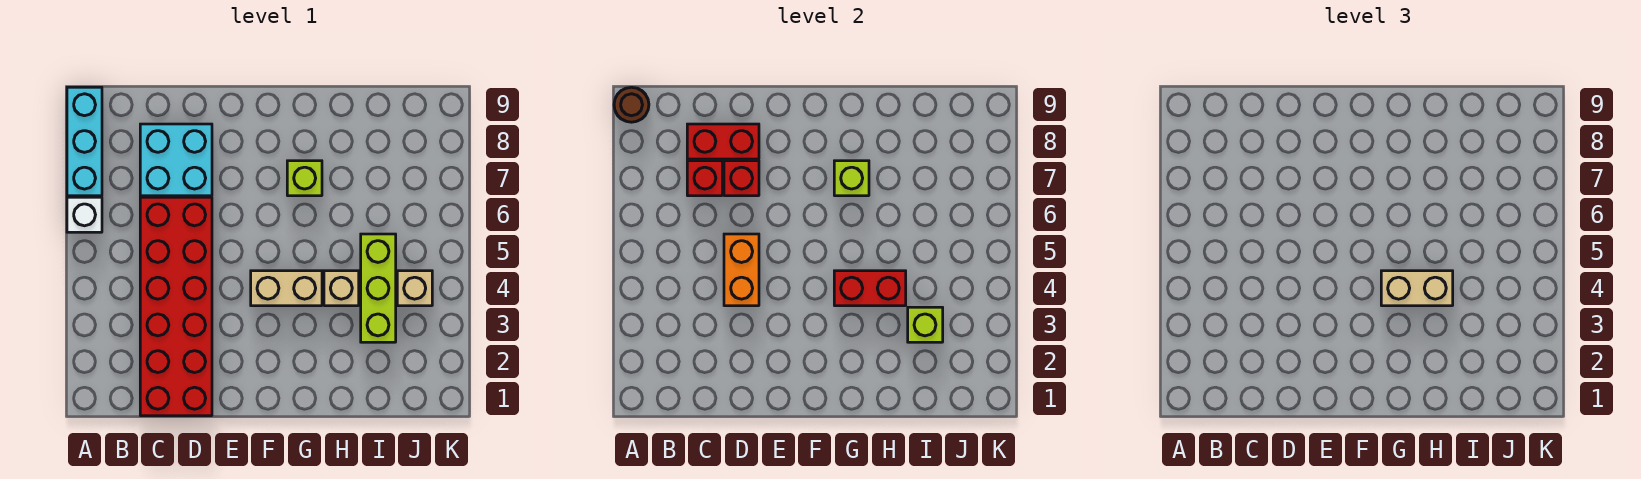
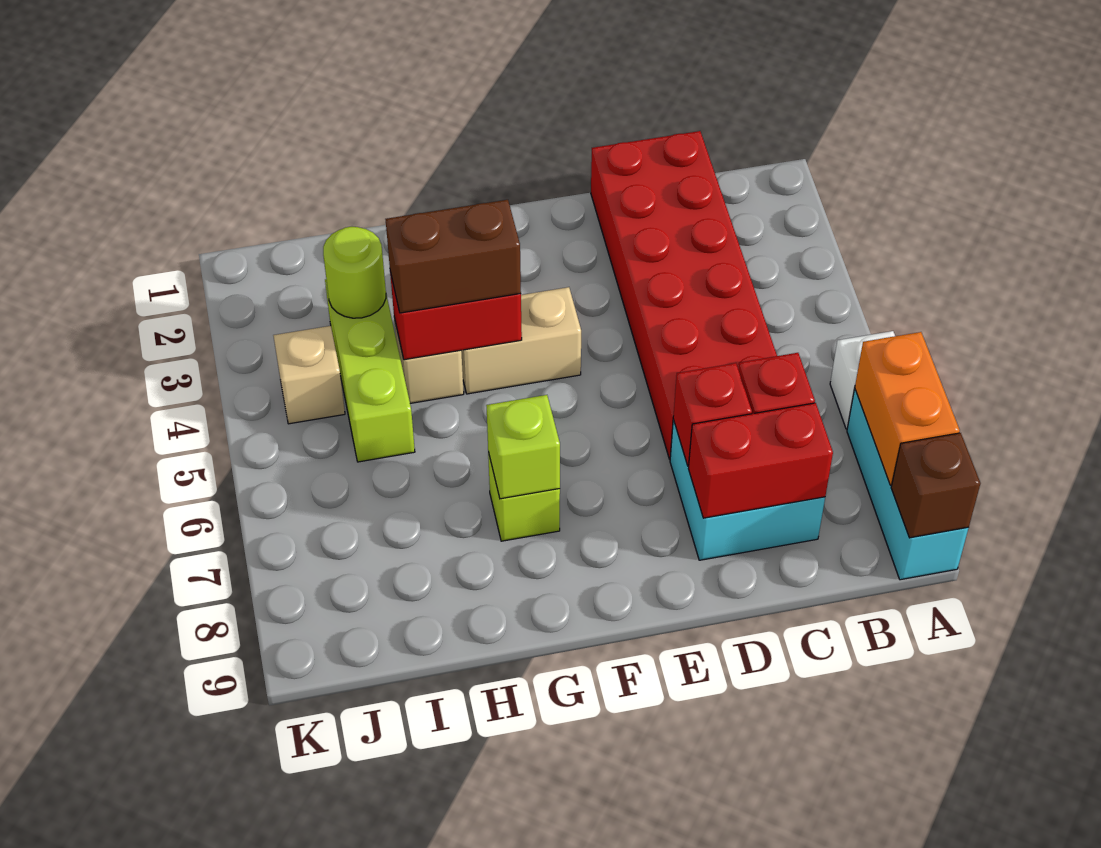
brown round brick A9 level 2 -> brown brick A9 level 2
orange brick D4:D5 level 2 -> orange brick A7:A8 level 2
tan brick G4:H4 level 3 -> brown brick G4:H4 level 3
lime brick I3 level 2 -> lime round brick I3 level 2

